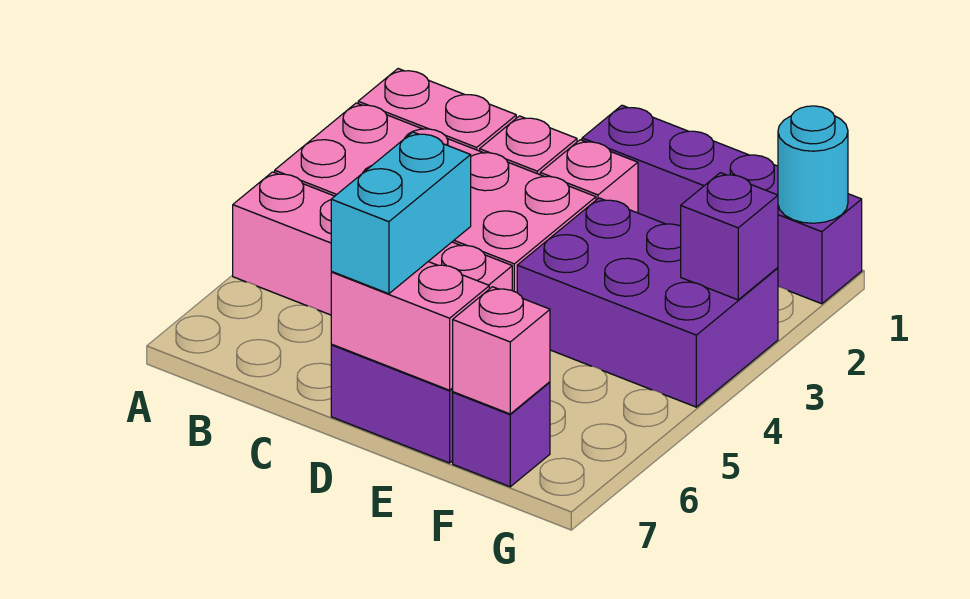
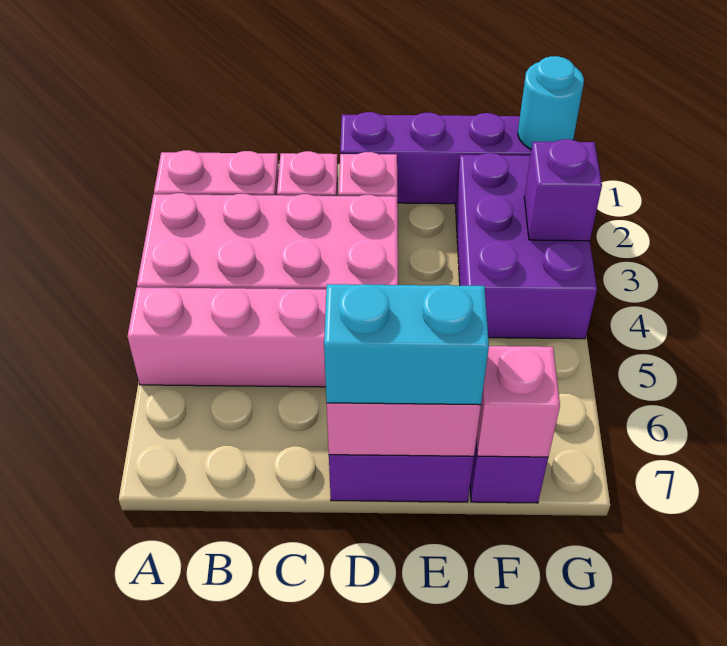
cyan brick D6:D7 level 3 -> cyan brick D7:E7 level 3
purple brick E3:G4 level 1 -> purple brick F2:G4 level 1

